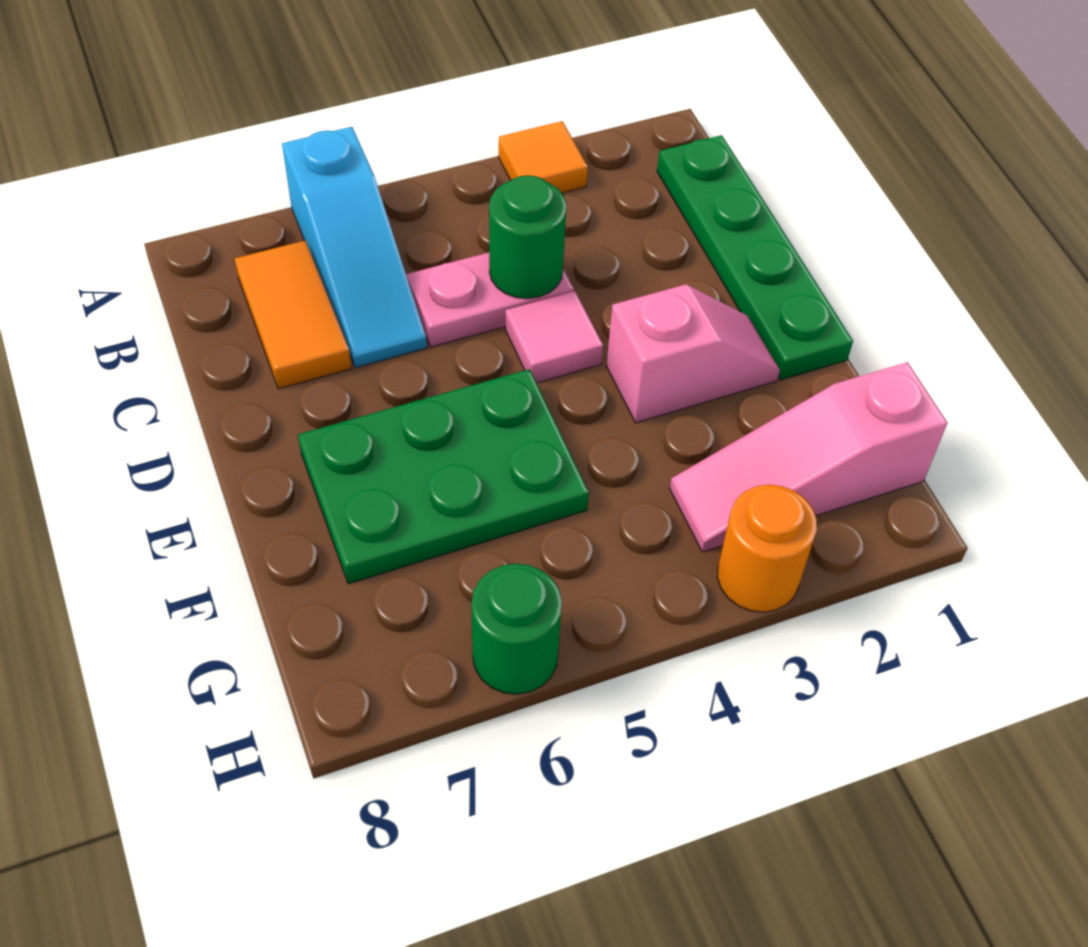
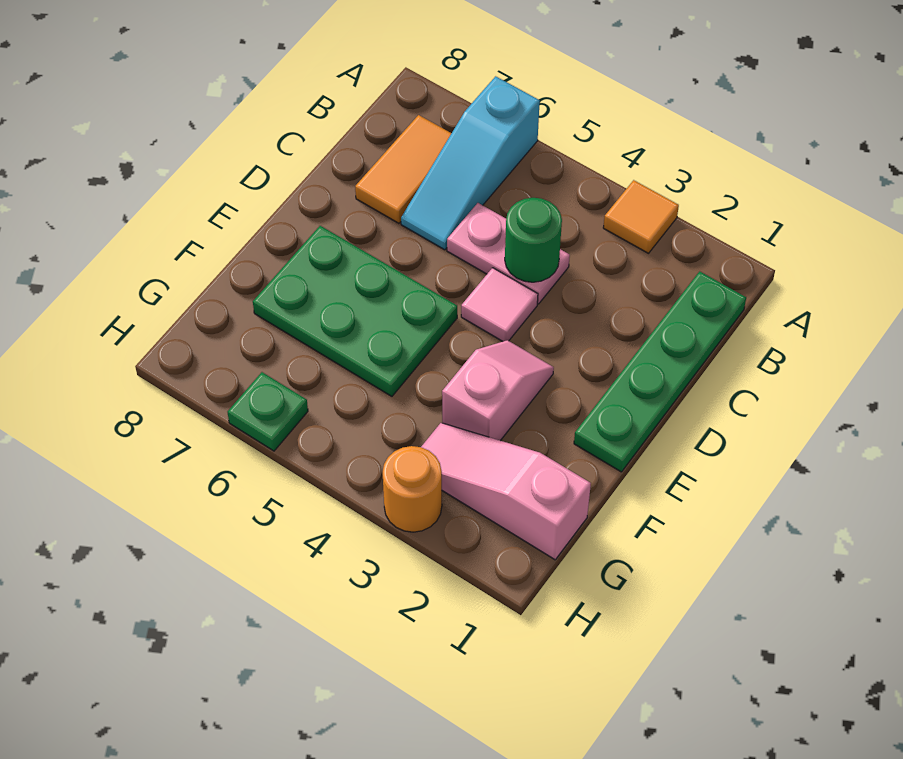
pink slope E2:E3 level 1 top 3 -> pink slope E3:F3 level 1 top F
green round brick H6 level 1 -> green plate H6 level 1

